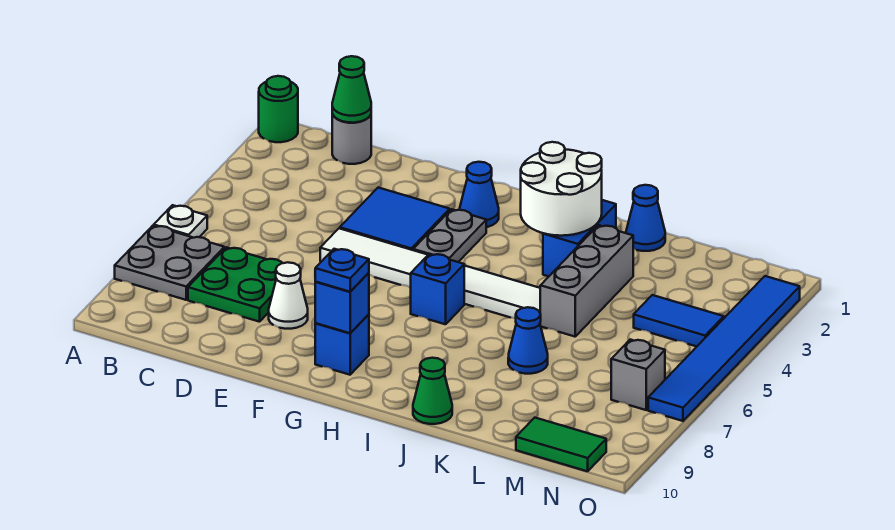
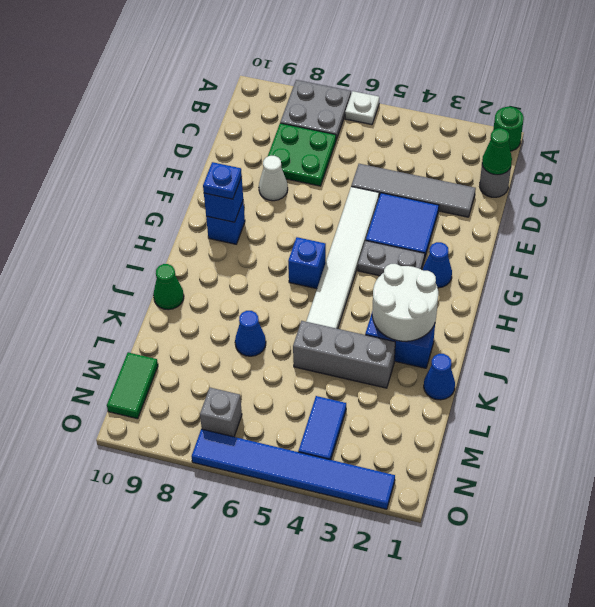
none -> grey tile D2:D5 level 1

